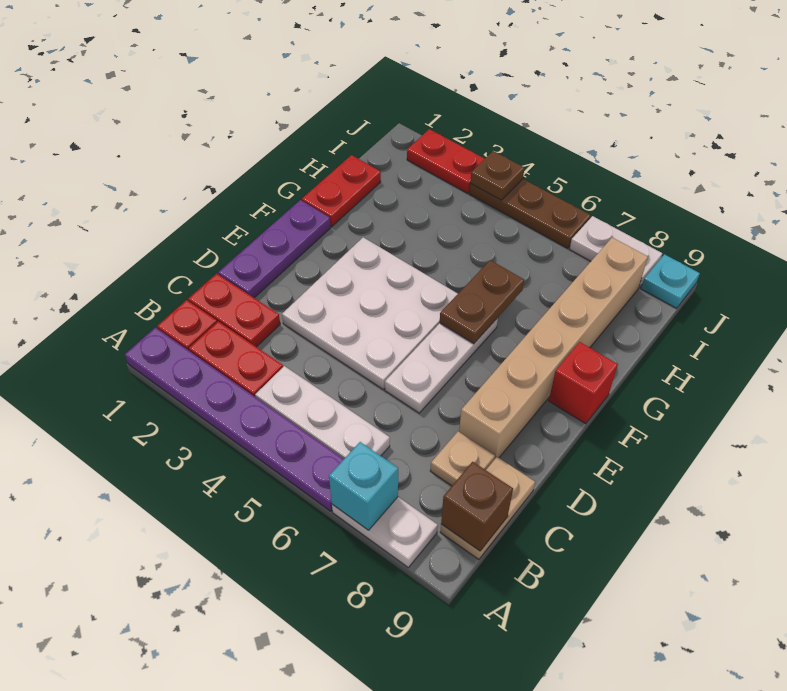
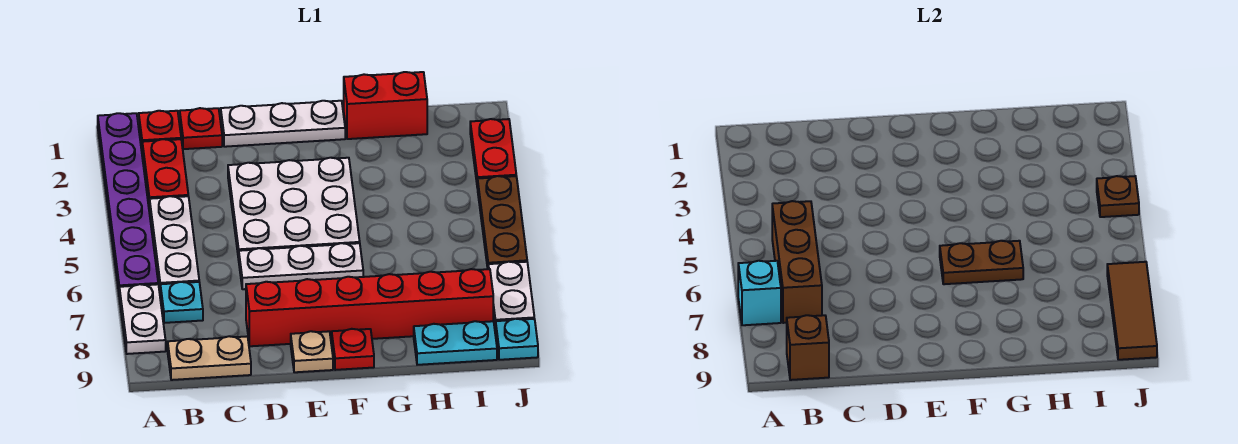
none -> brown brick B5:B7 level 2
none -> cyan plate B7 level 1
red plate C1:C2 level 1 -> red plate C1 level 1
tan plate C8 level 1 -> tan plate E9 level 1
purple plate D1:F1 level 1 -> white plate D1:F1 level 1
tan brick D8:I8 level 1 -> red brick D8:I8 level 1
red brick F9 level 1 -> red plate F9 level 1
red plate G1:H1 level 1 -> red brick G1:H1 level 1
none -> cyan plate H9:I9 level 1
none -> brown tile J7:J9 level 2

